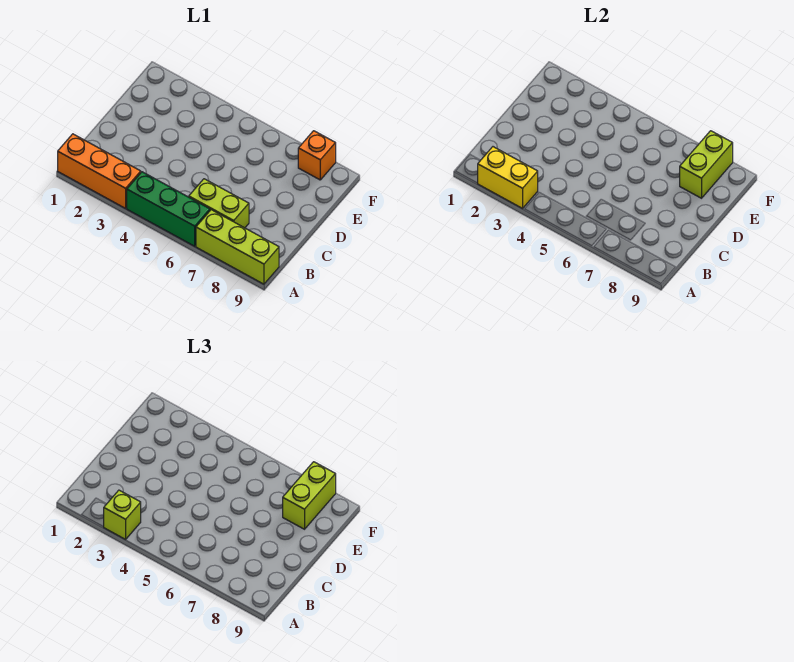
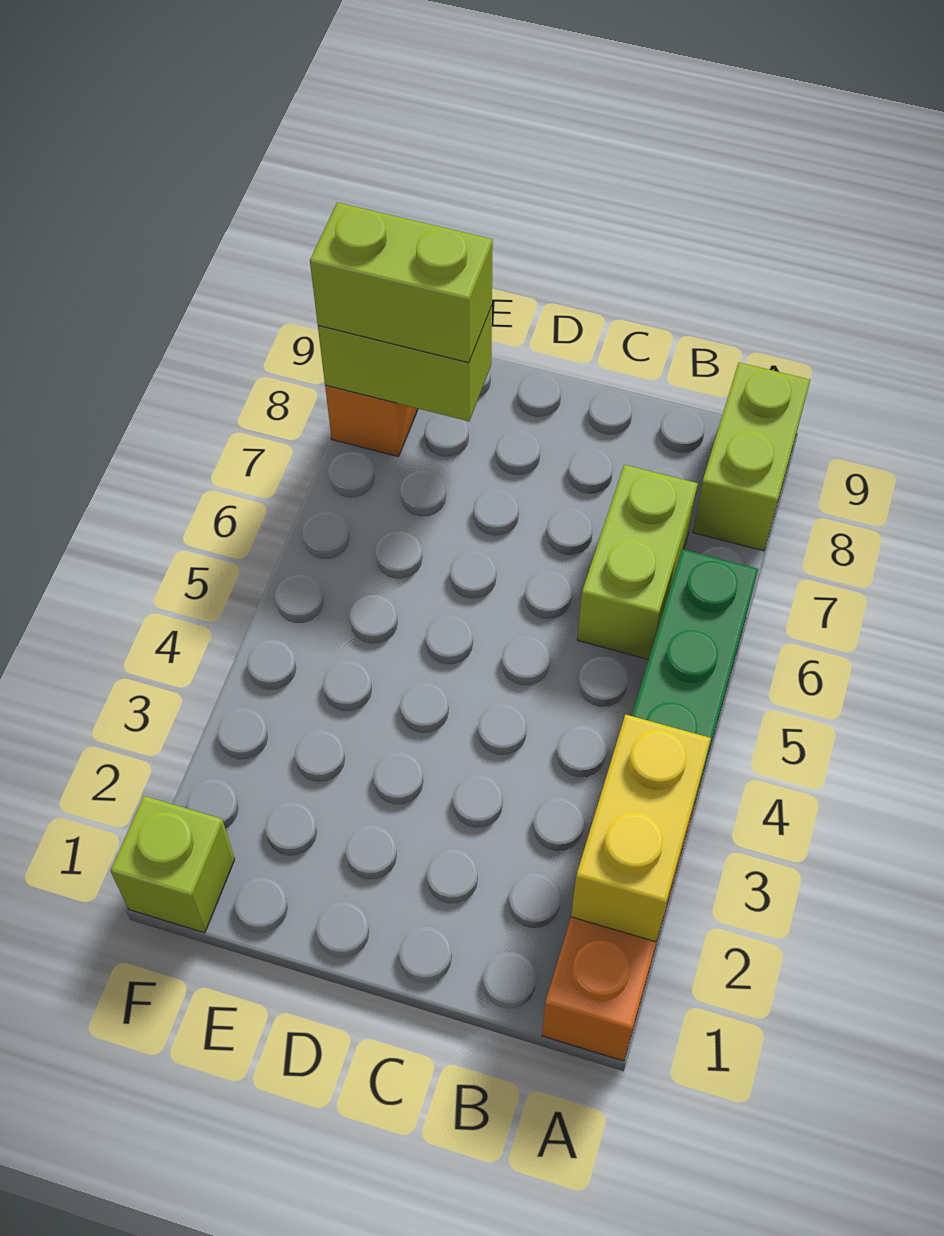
lime brick A3 level 3 -> lime brick F1 level 1
lime brick A7:A9 level 1 -> lime brick A8:A9 level 1

